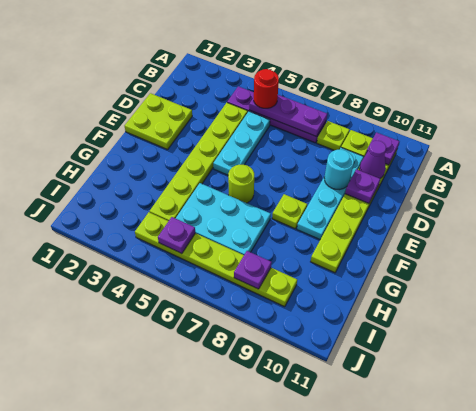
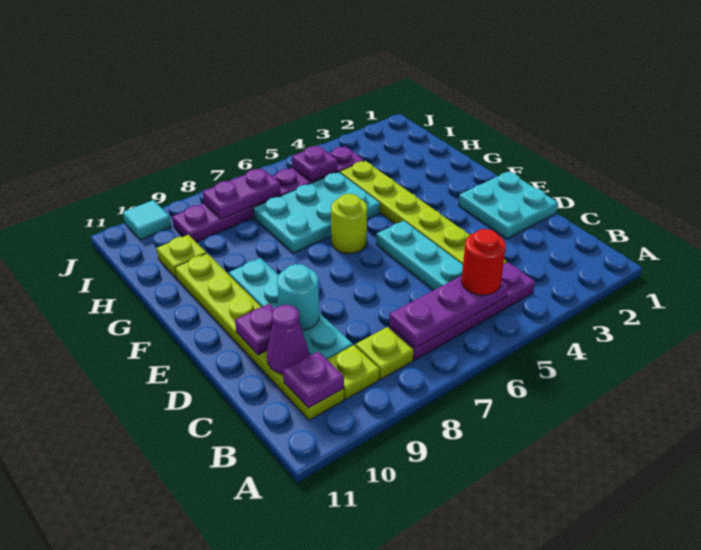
lime plate D1:E2 level 1 -> cyan plate D1:E2 level 1
lime plate F8 level 1 -> lime plate H10 level 1
lime plate I4:I9 level 1 -> purple plate I4:I9 level 1
purple plate I8 level 2 -> purple plate I7:I8 level 2
none -> cyan tile J10 level 1

